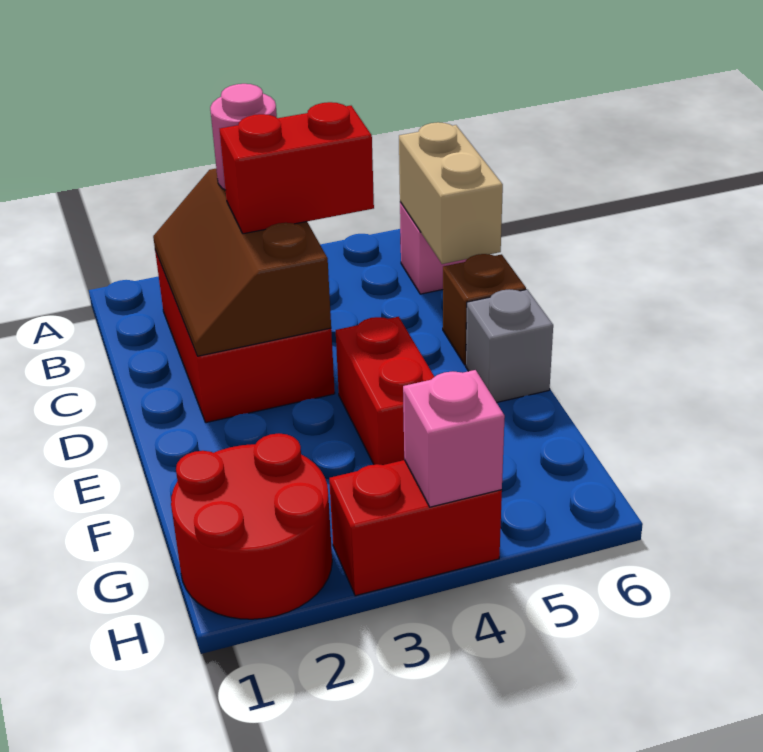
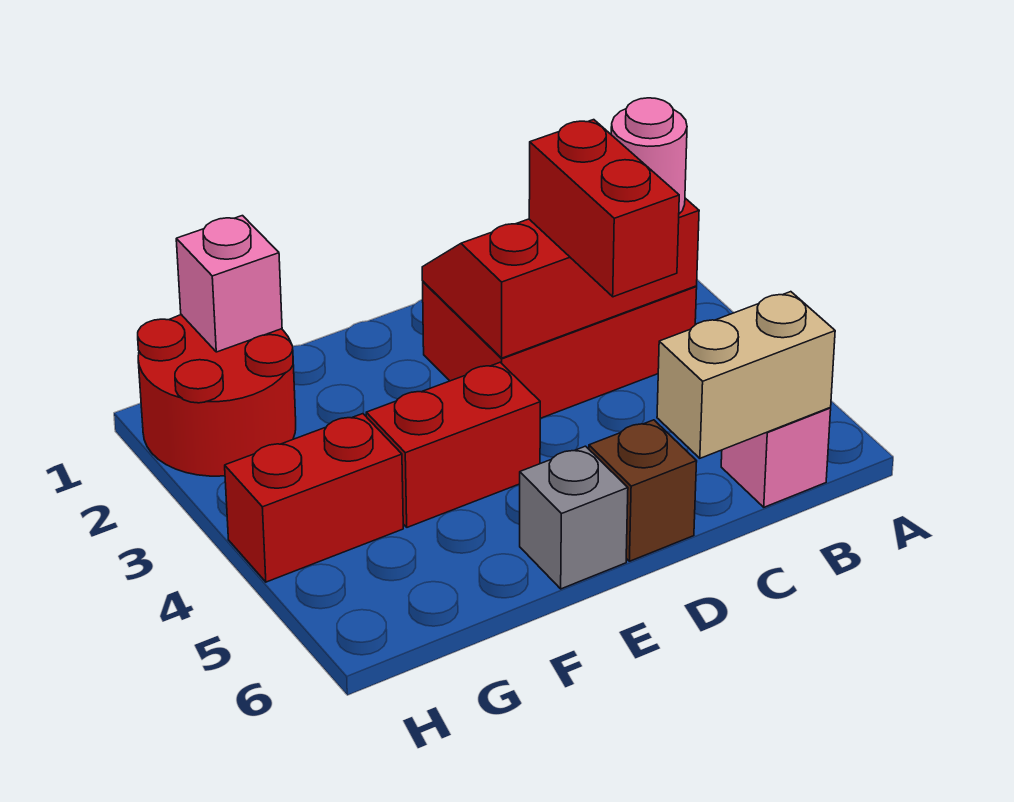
brown slope B2:D3 level 2 top 3 -> red slope B2:D3 level 2 top 3
red brick H3:H4 level 1 -> red brick G4:H4 level 1
pink brick H4 level 2 -> pink brick G1 level 2

